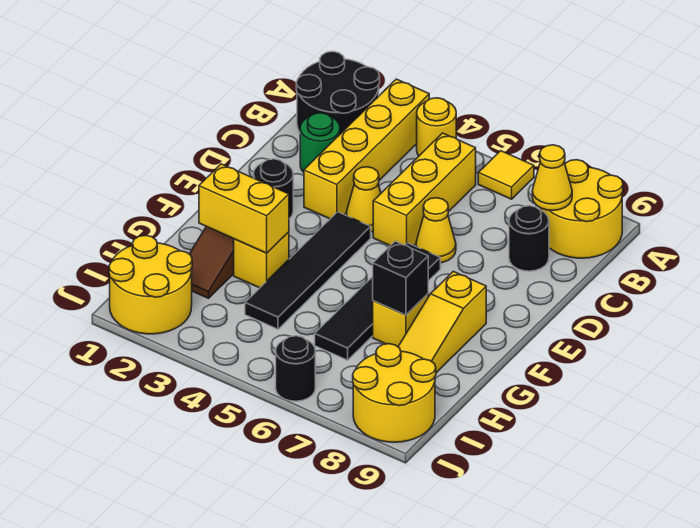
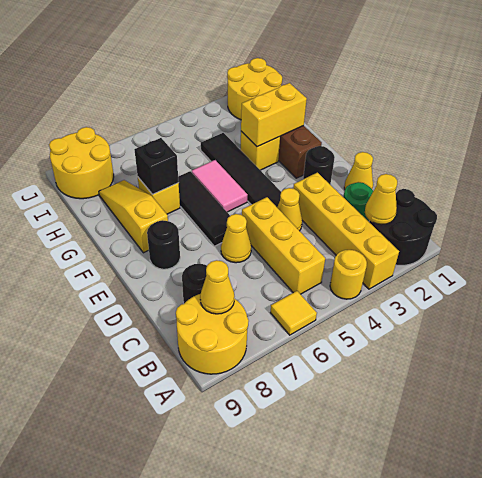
none -> yellow cone B2 level 2
none -> yellow cone D1 level 1
black tile E6:H6 level 1 -> black tile E6:G6 level 1
none -> pink tile F5:G5 level 1
black round brick J6 level 1 -> black round brick E8 level 1

